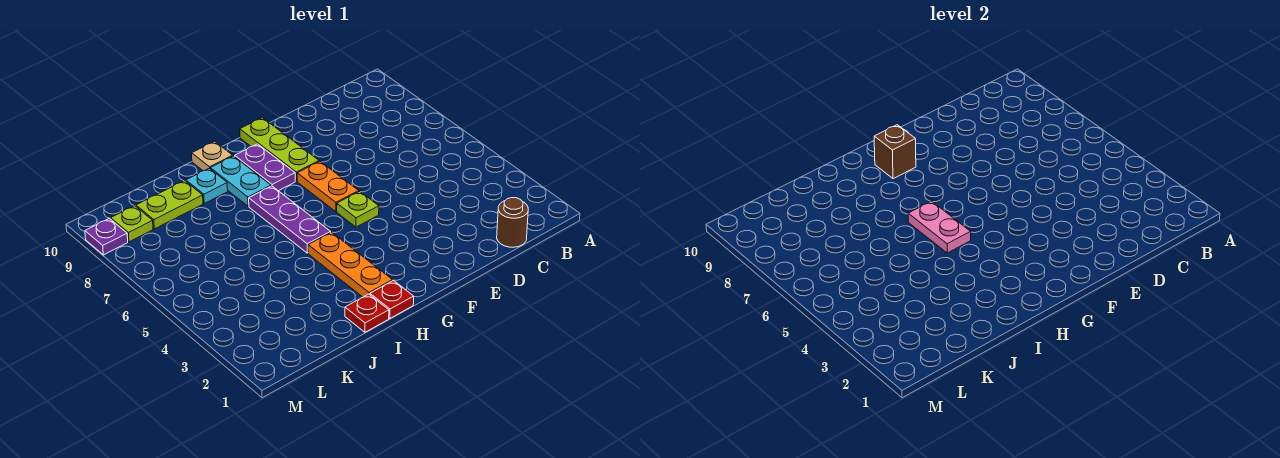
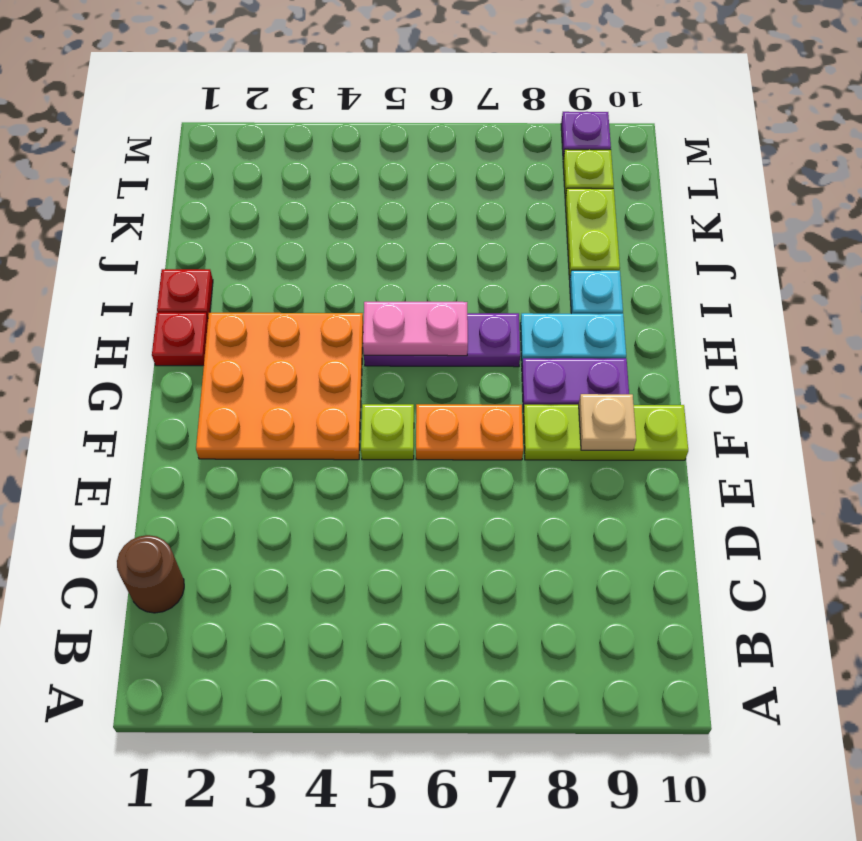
brown brick G9 level 2 -> none
orange plate H2:H4 level 1 -> orange plate F2:H4 level 1
tan plate H10 level 1 -> tan plate F9 level 2

